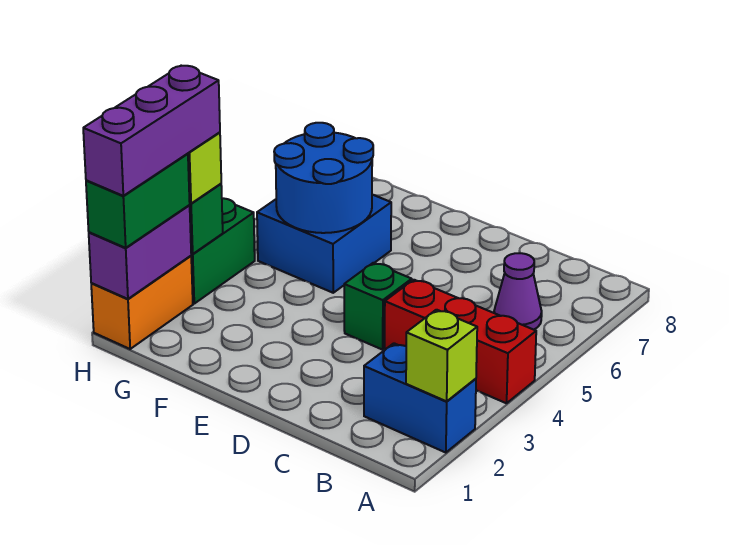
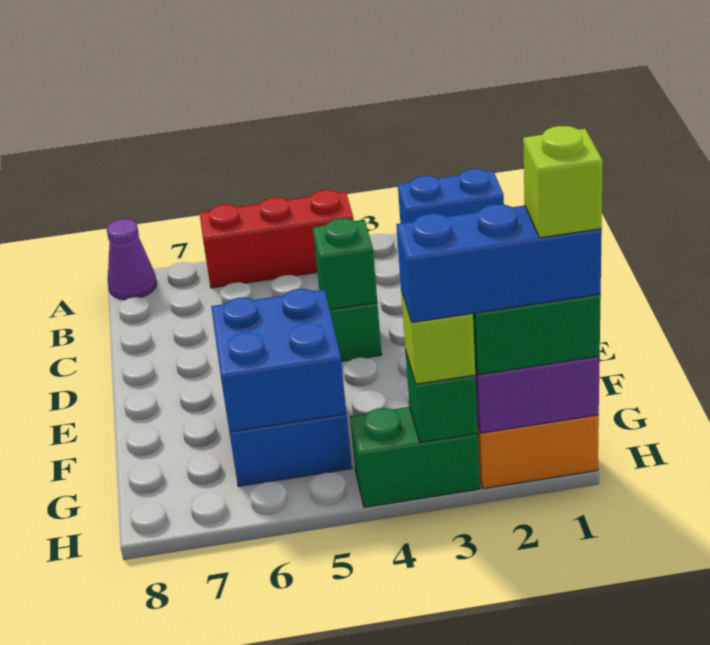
blue brick A2:B2 level 1 -> blue brick A1:A2 level 1
lime brick A2 level 2 -> lime brick H1 level 5
red brick A4:C4 level 1 -> red brick A4:A6 level 1
purple cone B6 level 1 -> purple cone A8 level 1
none -> green brick D4 level 2
blue round brick F5:G6 level 2 -> blue brick F5:G6 level 2
purple brick H1:H3 level 4 -> blue brick H1:H3 level 4

